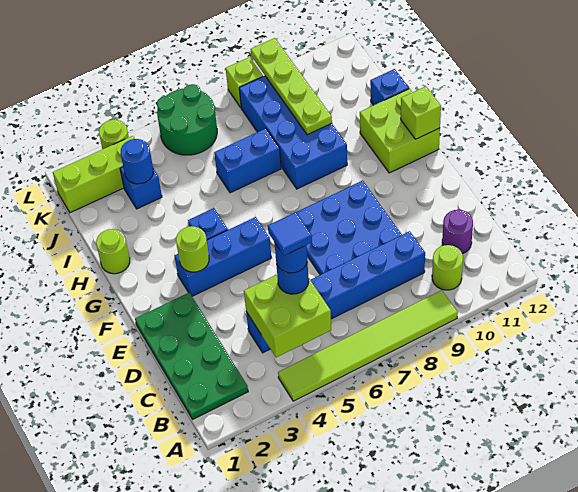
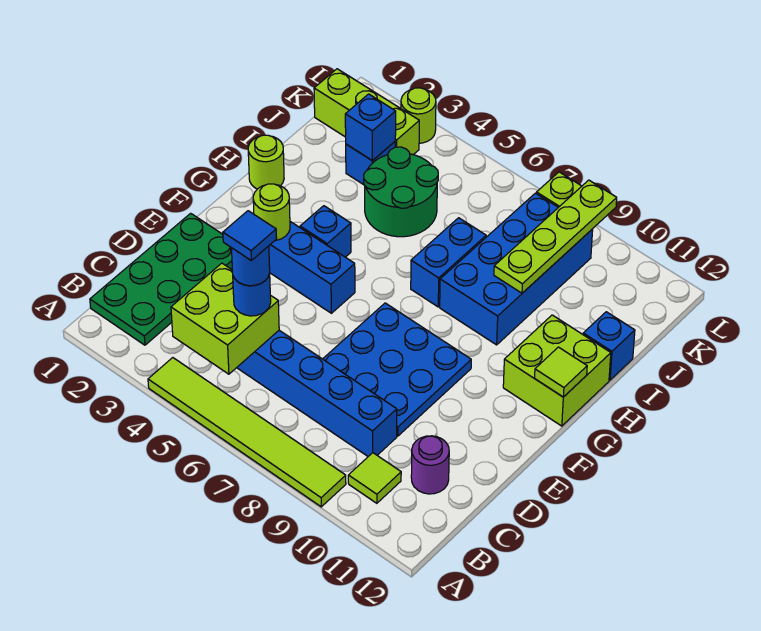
lime round brick B10 level 1 -> lime tile B10 level 1
lime brick G12 level 2 -> lime tile G12 level 2
blue brick I6:I7 level 1 -> blue brick H7:I7 level 1
blue round brick J3 level 2 -> blue brick J3 level 2
green round brick K5:L6 level 1 -> green round brick I4:J5 level 1

